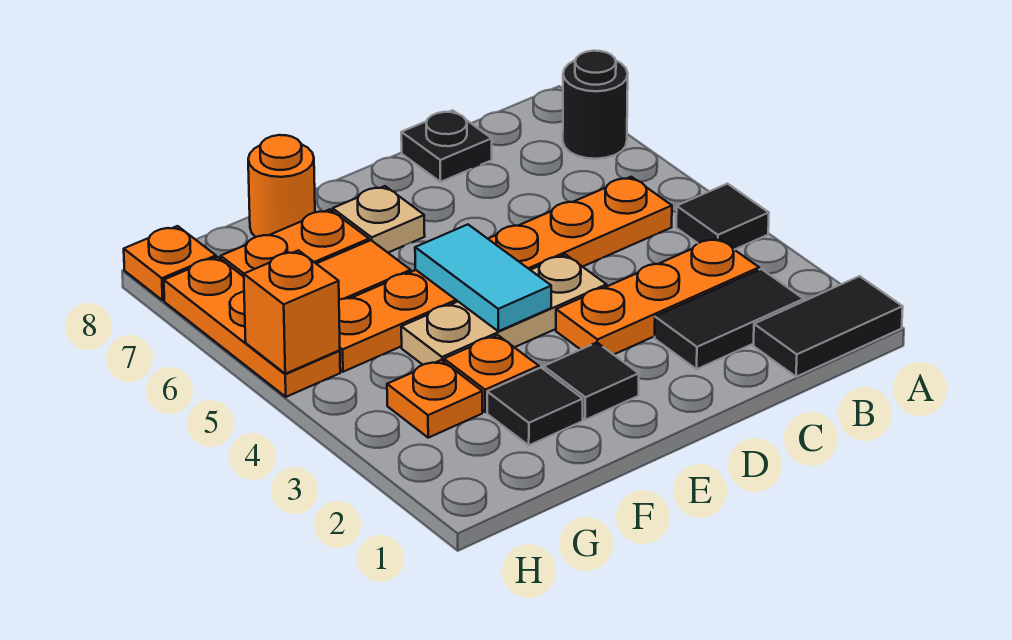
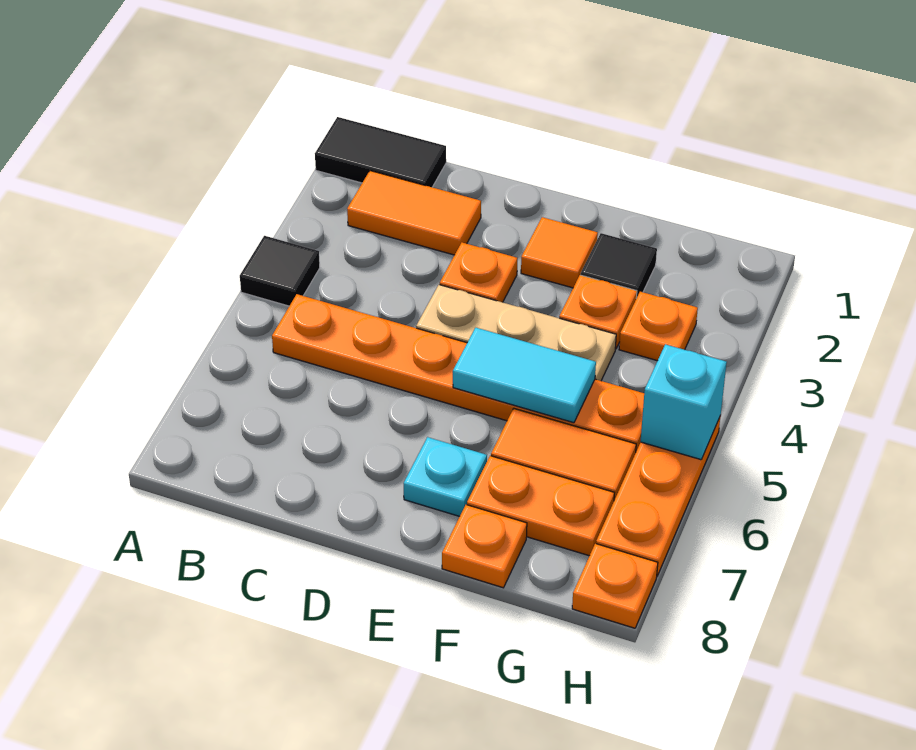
black round brick A7 level 1 -> none
black tile B2:C2 level 1 -> orange tile B2:C2 level 1
orange plate B3:D3 level 1 -> orange plate D3 level 1
black plate C8 level 1 -> none
black tile E2 level 1 -> orange tile E2 level 1
cyan tile E4:E5 level 2 -> cyan tile E5:F5 level 2
tan plate E7 level 1 -> cyan plate E7 level 1
orange round brick F8 level 1 -> orange plate F8 level 1
orange brick H5 level 2 -> cyan brick H5 level 2

